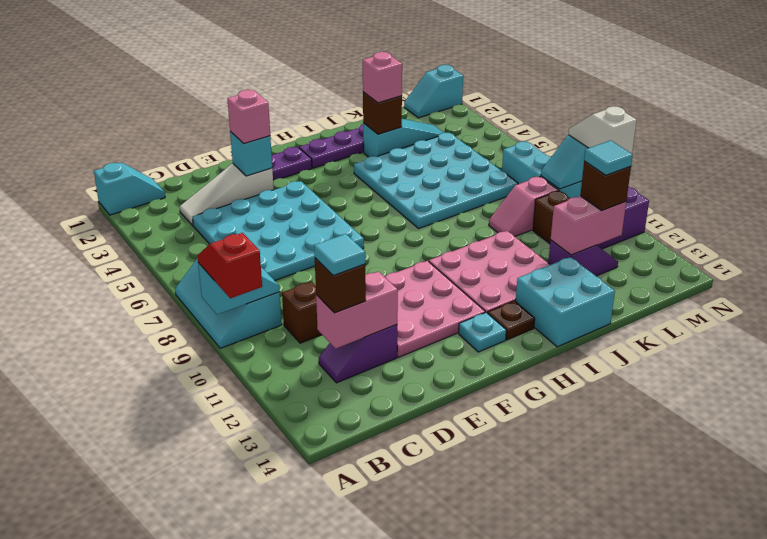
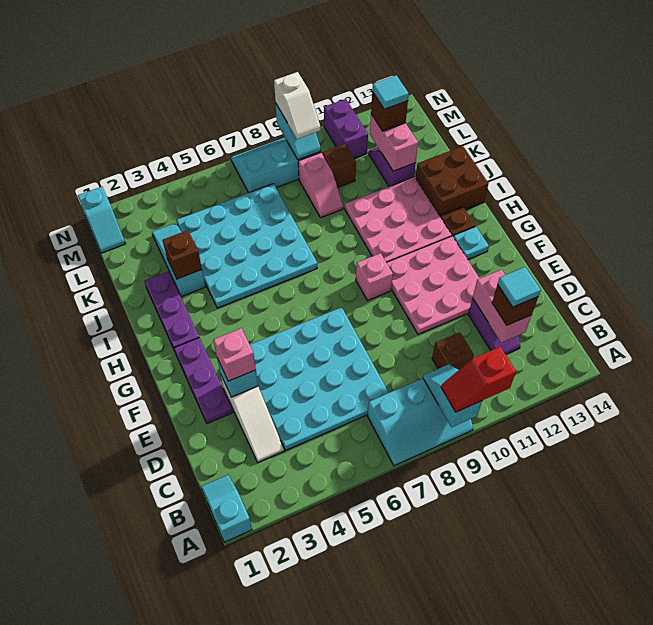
cyan brick I13:J14 level 1 -> brown brick I13:J14 level 1
pink brick J3 level 3 -> pink brick G9 level 1
white slope N9:N10 level 3 top 10 -> white slope M9:N9 level 3 top N

